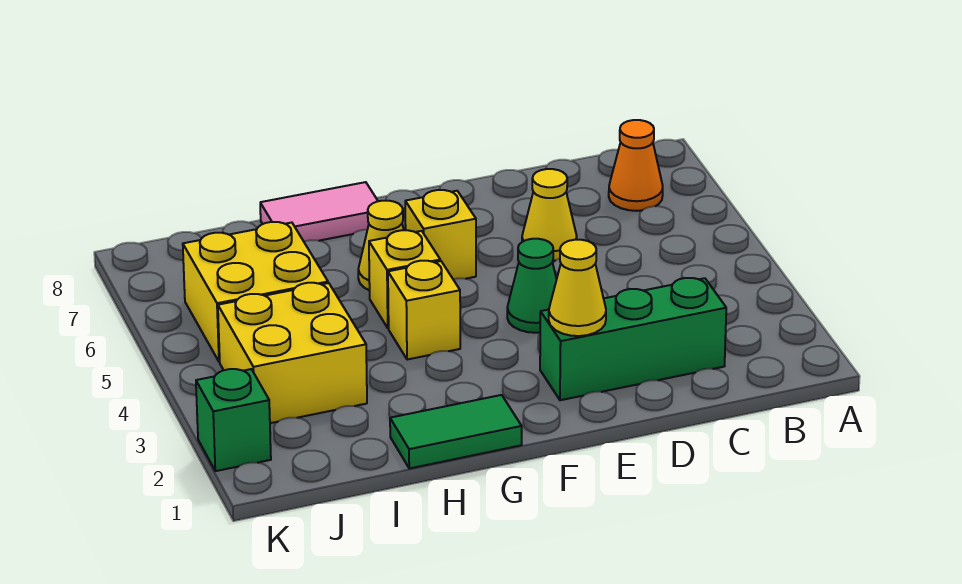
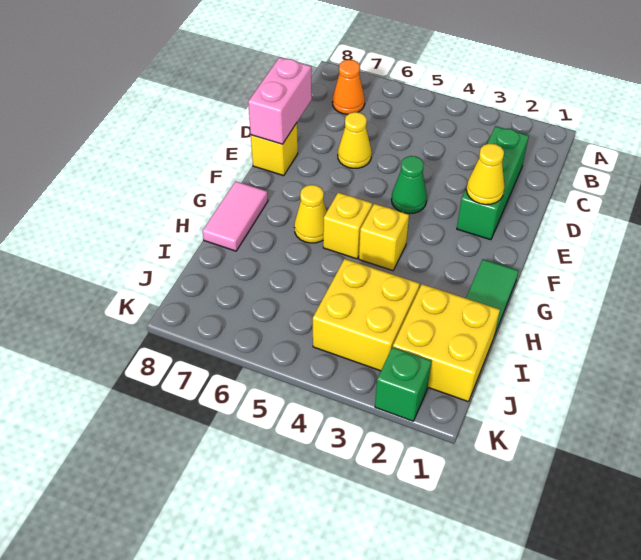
none -> pink brick D8:E8 level 2
yellow brick F6 level 1 -> yellow brick E8 level 1
yellow brick I5:J6 level 1 -> yellow brick I1:J2 level 1

